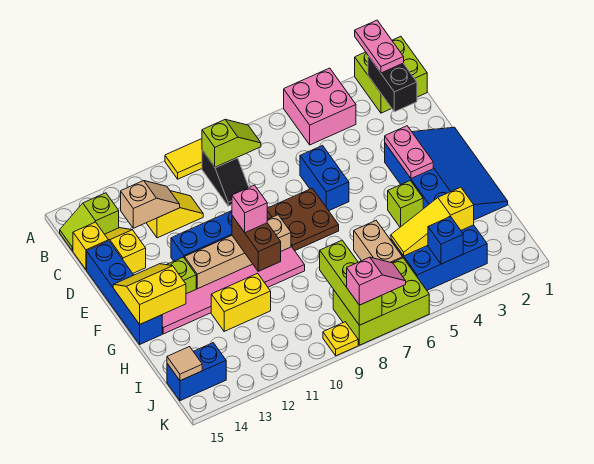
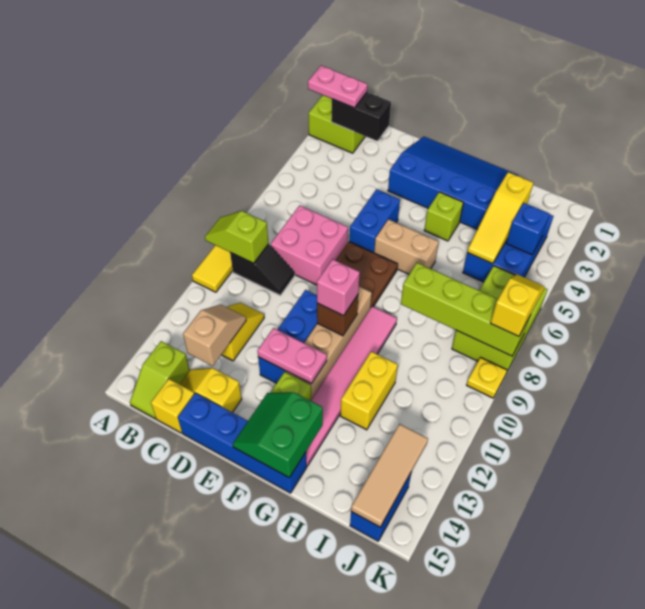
pink brick A4:B5 level 1 -> pink brick C7:D8 level 1
lime slope B8:B9 level 2 top 9 -> lime slope A9:B9 level 2 top B
blue brick D6:E6 level 1 -> blue brick E5:E6 level 1
pink plate E3:F3 level 2 -> pink plate E12:F12 level 2
brown brick F10:G10 level 2 -> brown brick F10 level 2
yellow slope F14:G15 level 2 top G -> green slope F14:G15 level 2 top G
tan brick H6:I6 level 1 -> tan brick F6:G6 level 1
lime brick I8:K8 level 2 -> lime brick H8:K8 level 2
tan tile J15 level 2 -> tan tile J13:J15 level 2
pink slope K7:K8 level 3 top 8 -> yellow slope K7:K8 level 3 top 8

